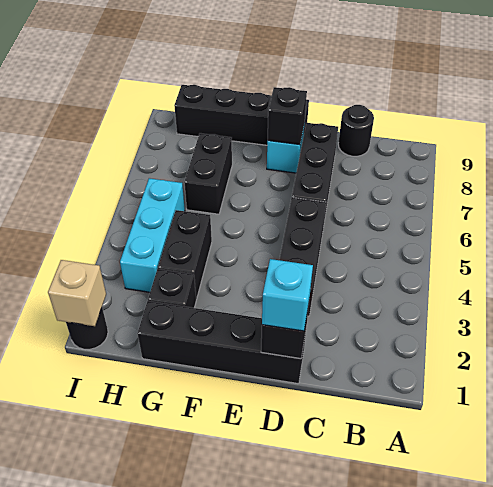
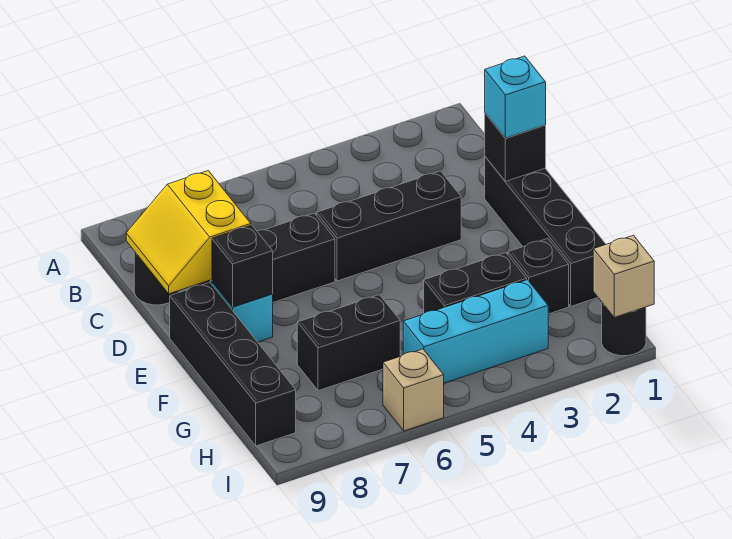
none -> yellow slope C8:D9 level 2 top 8
none -> tan brick I6 level 1

